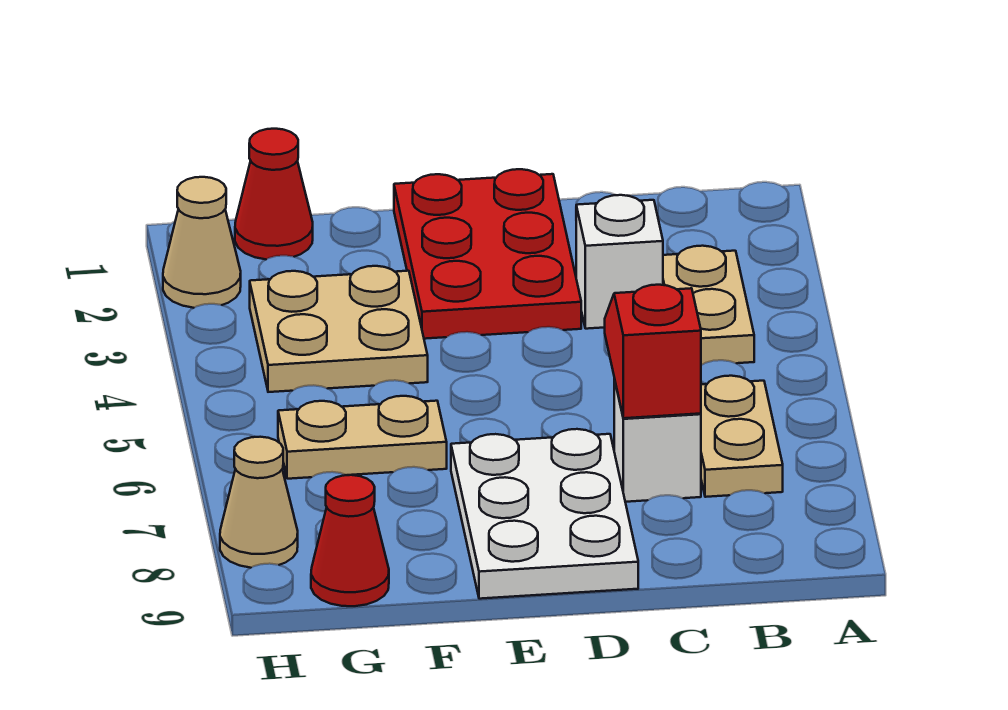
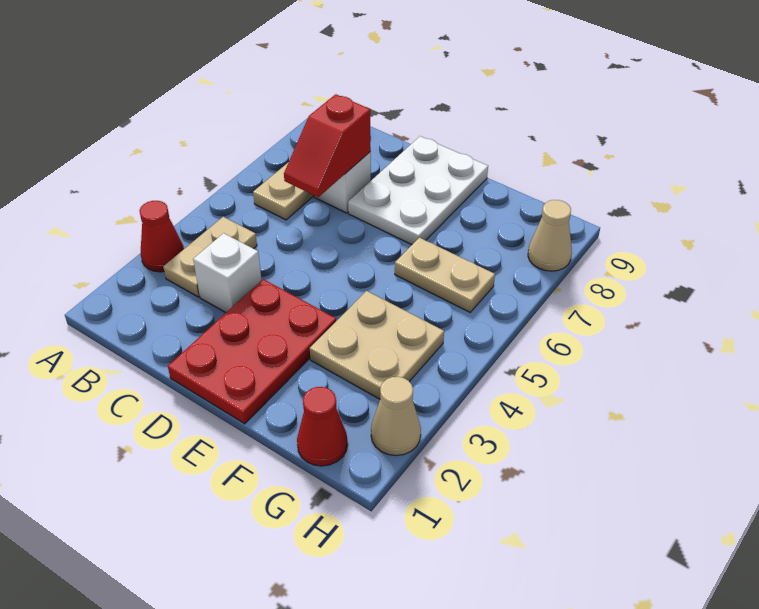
red cone G9 level 1 -> red cone A3 level 1

